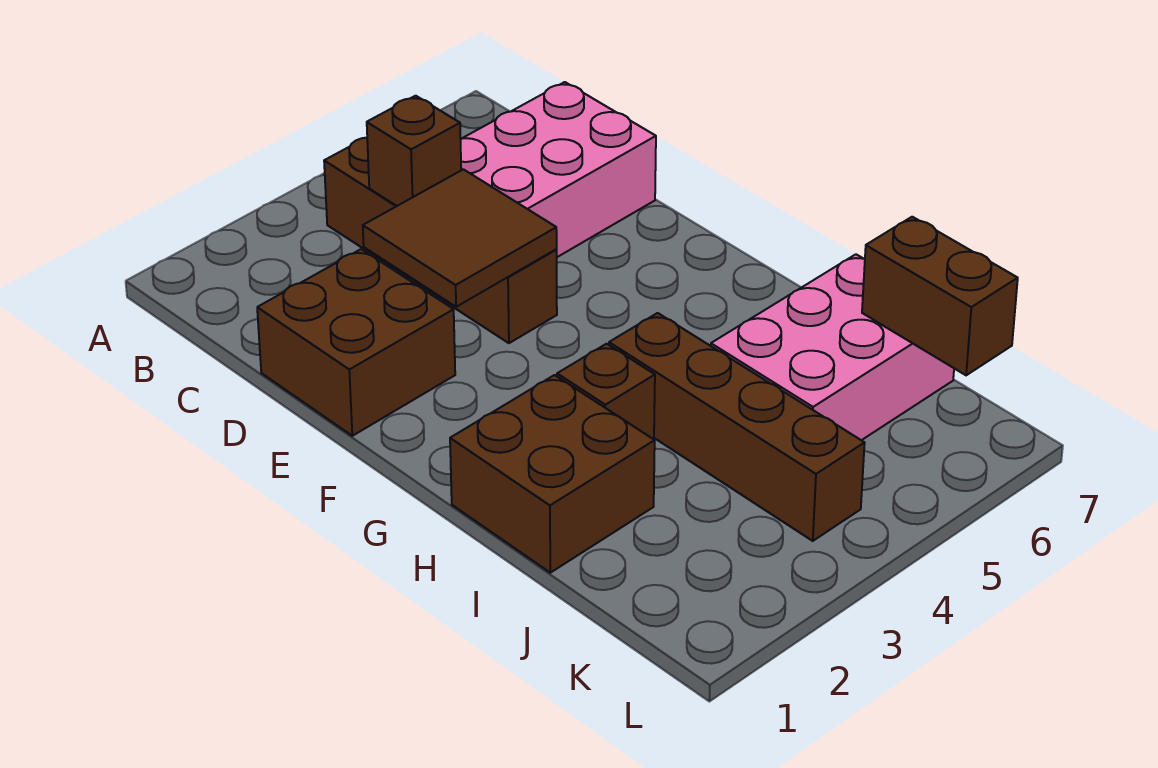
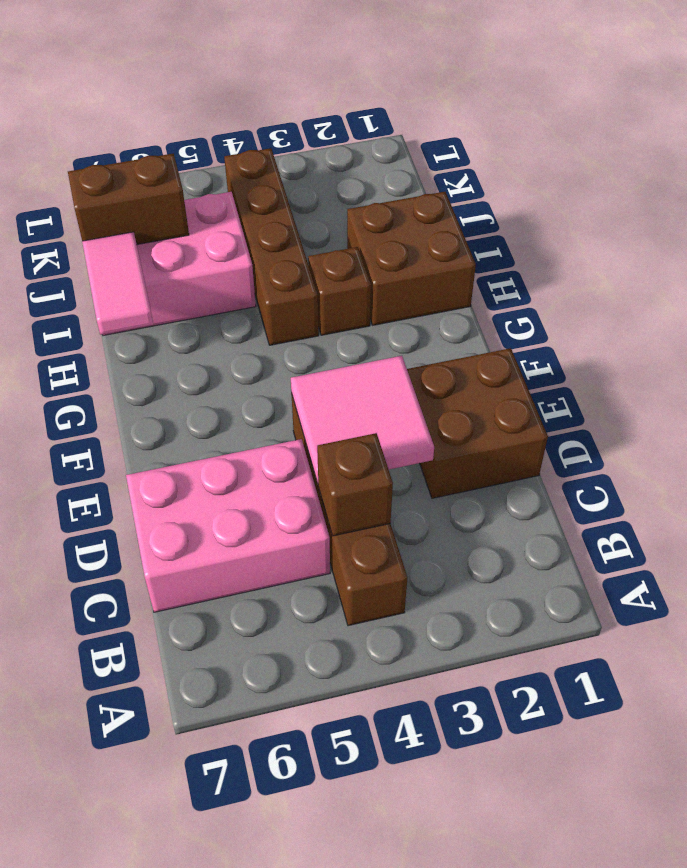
brown tile D3:E4 level 2 -> pink tile D3:E4 level 2
none -> pink tile H7:I7 level 2
brown brick J7:K7 level 2 -> brown brick J6:J7 level 2

